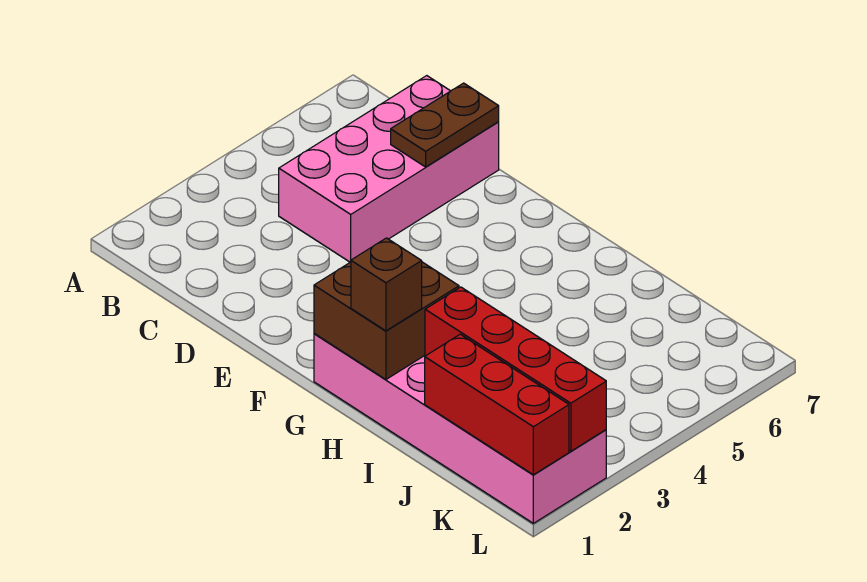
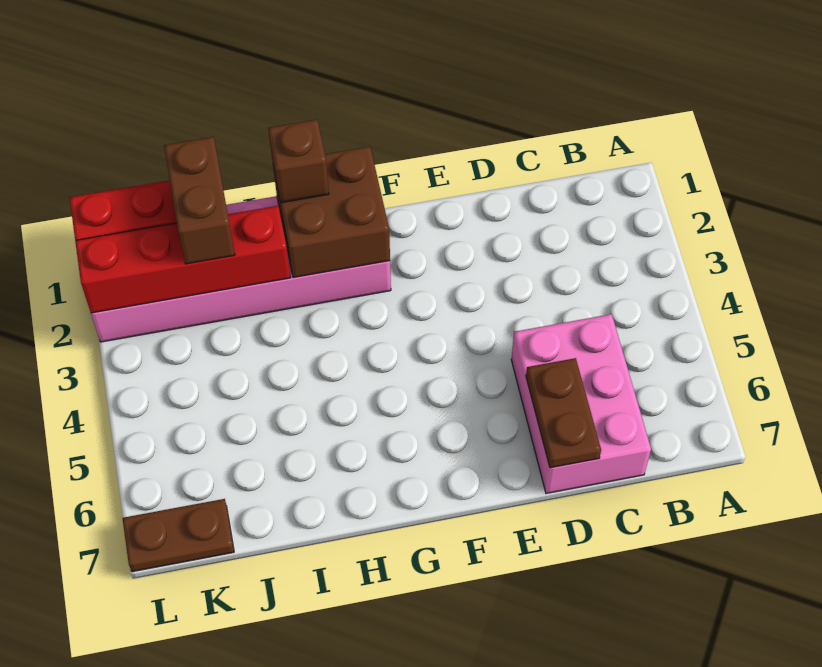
pink brick C4:D7 level 1 -> pink brick C5:D7 level 1
none -> brown brick J1:J2 level 3
none -> brown plate K7:L7 level 1

